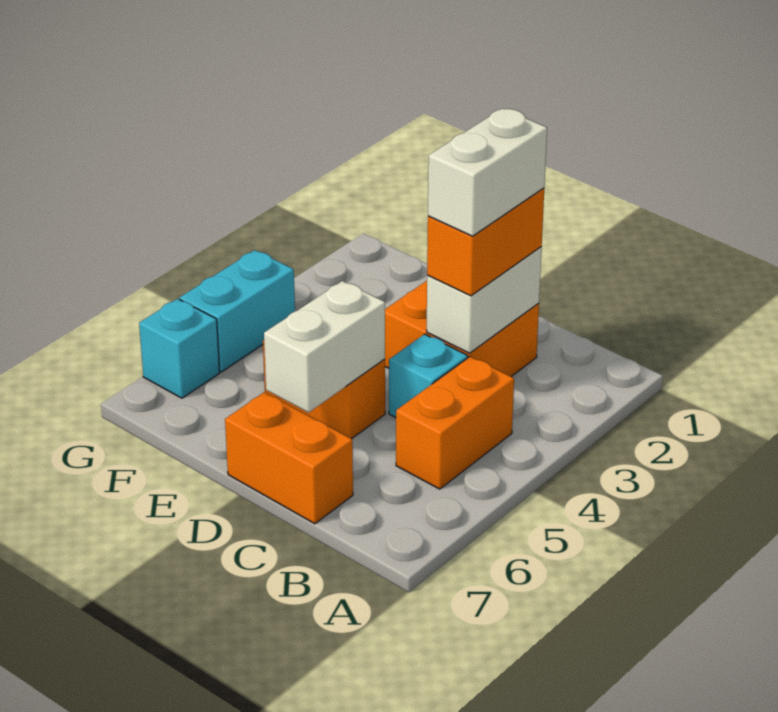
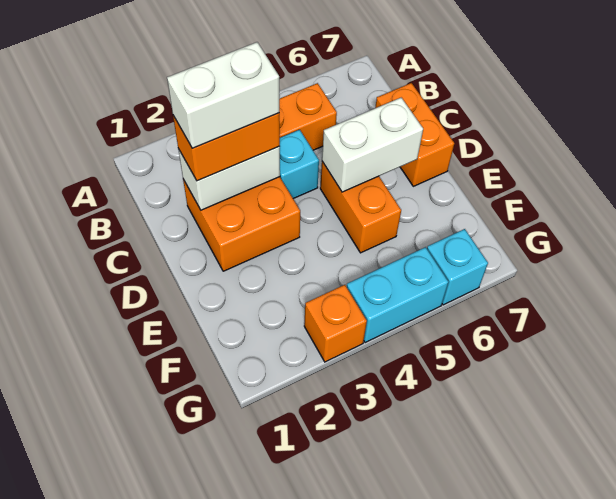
none -> orange brick G3 level 1

